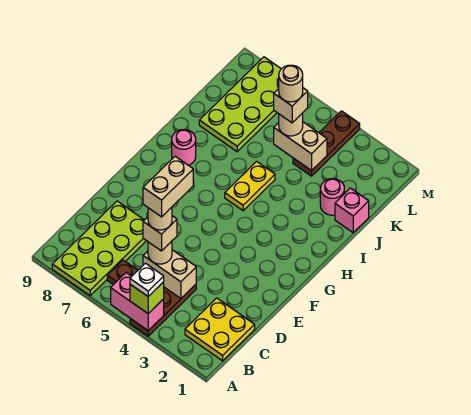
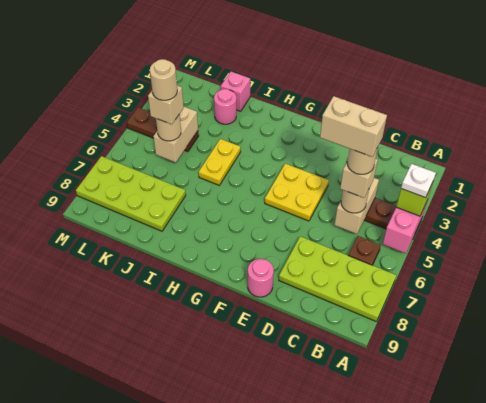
yellow plate B1:C2 level 1 -> yellow plate E4:F5 level 1
yellow plate H5:I5 level 1 -> yellow plate I4:I5 level 1
pink round brick H8 level 1 -> pink round brick E9 level 1

